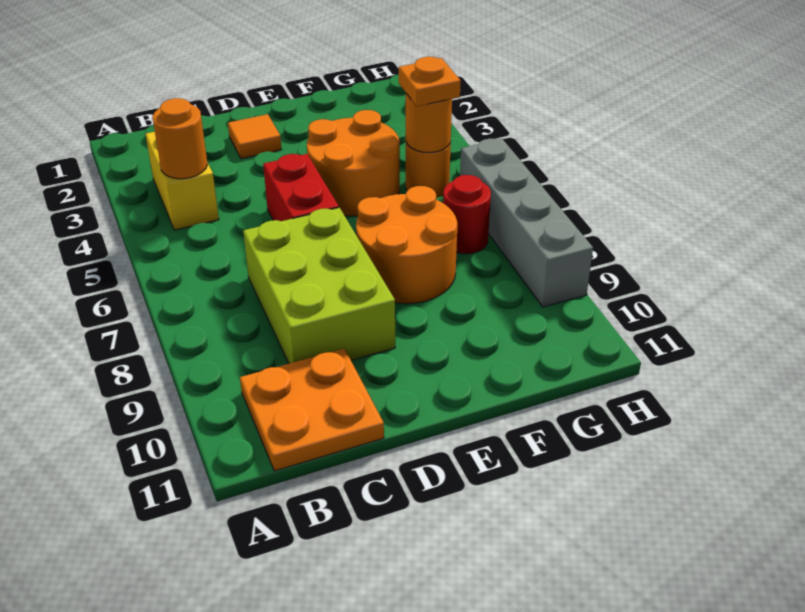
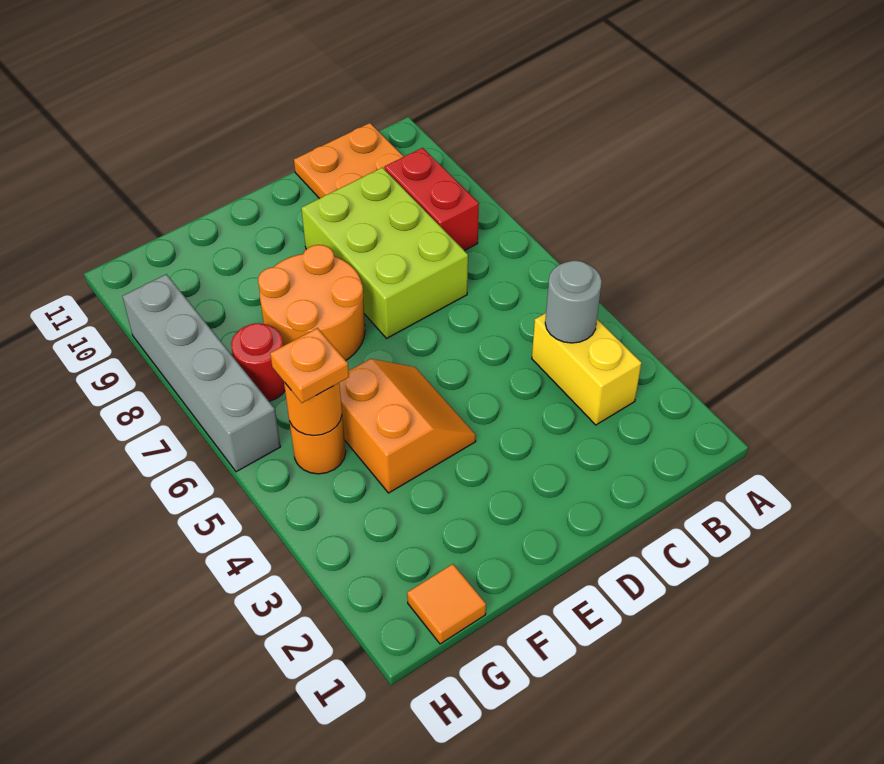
orange round brick B4 level 2 -> grey round brick B4 level 2
orange tile D2 level 1 -> orange tile G1 level 1
red brick D5:D6 level 1 -> red brick B8:B9 level 1
orange round brick E4:F5 level 1 -> orange slope E4:F5 level 1 top F

